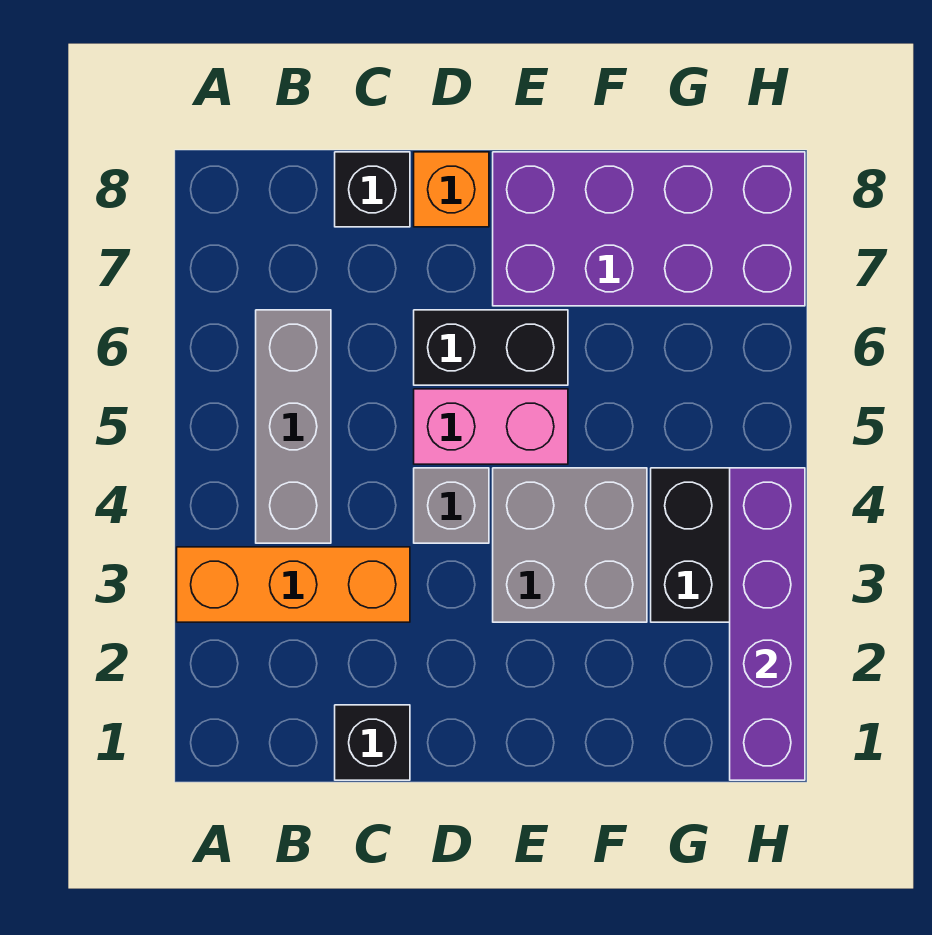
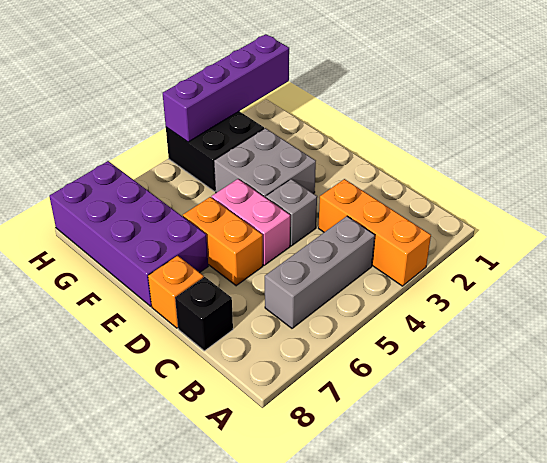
black brick C1 level 1 -> none
black brick D6:E6 level 1 -> orange brick D6:E6 level 1

